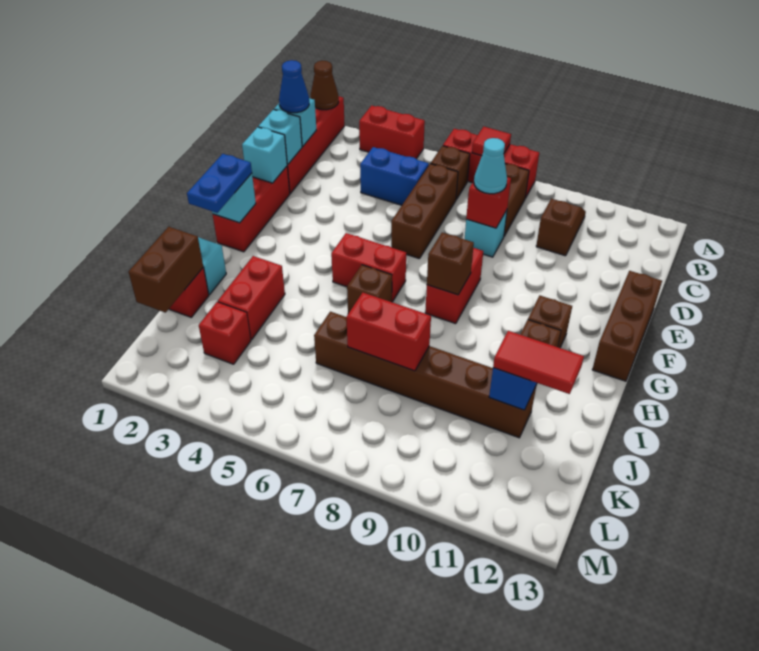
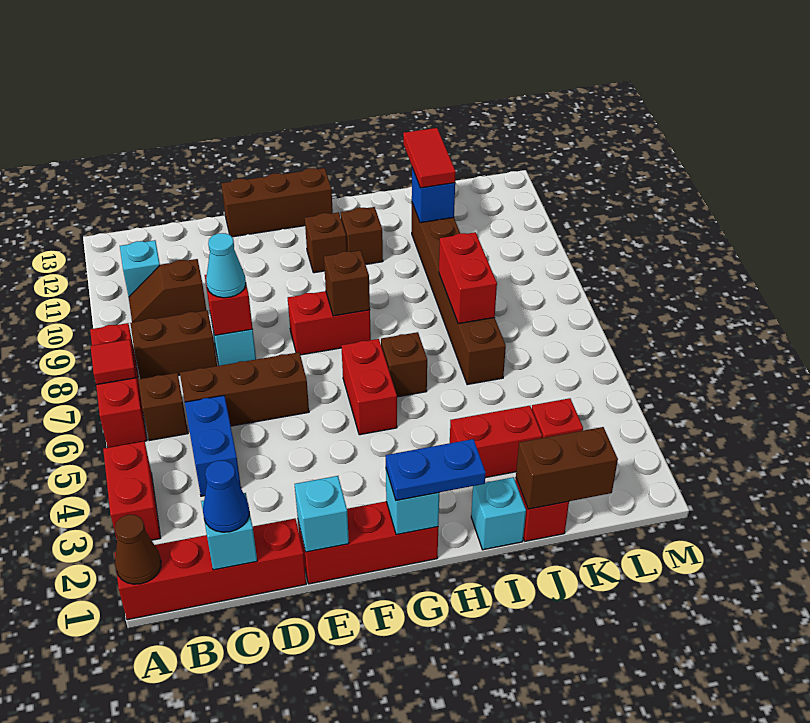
cyan brick D1 level 2 -> cyan brick B11 level 1

